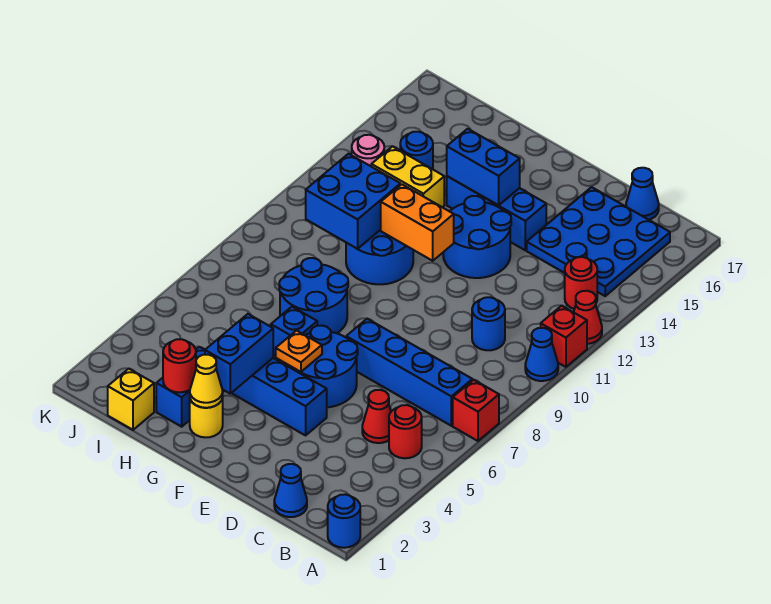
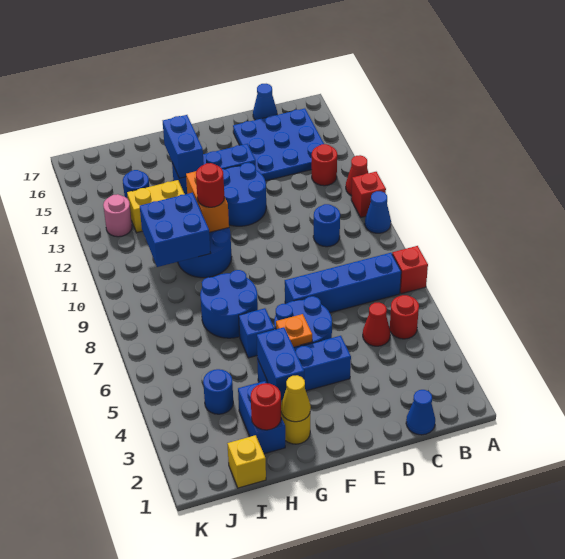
blue round brick A1 level 1 -> blue round brick I4 level 1
orange brick F11:G11 level 2 -> orange brick G11:G12 level 2
blue brick F14:G14 level 2 -> blue brick G14:G15 level 2
none -> red round brick G11 level 3

